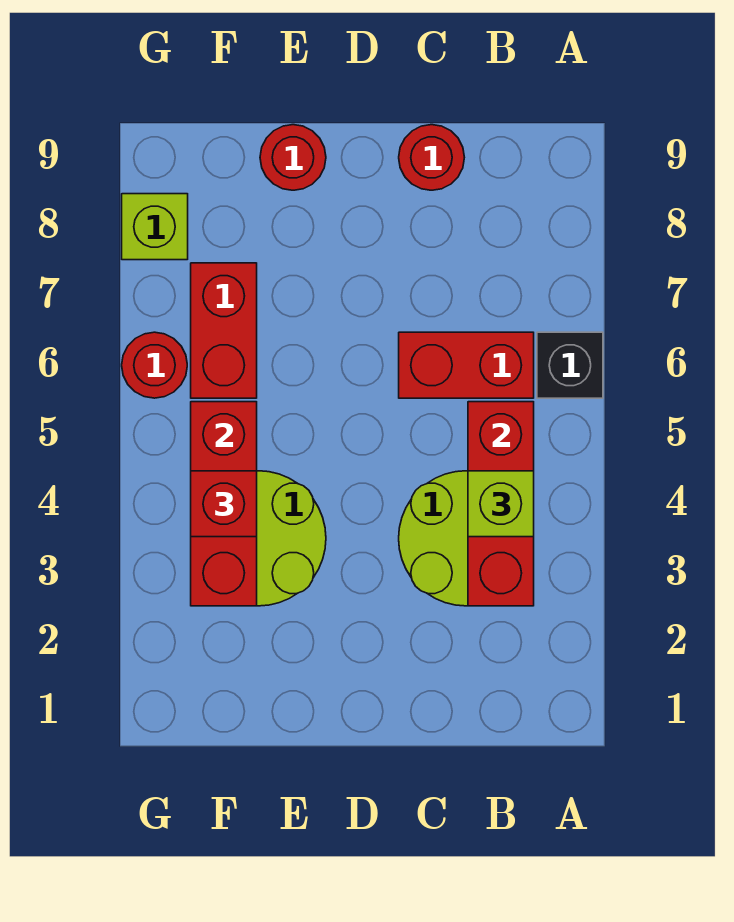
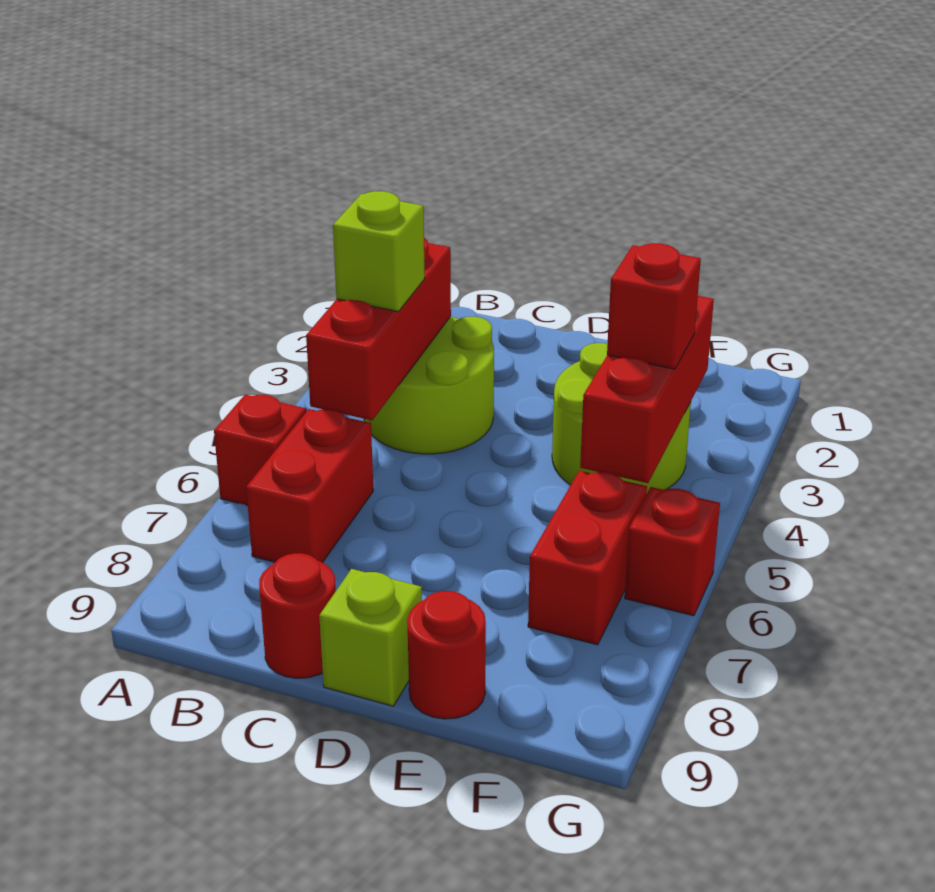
black brick A6 level 1 -> red brick A6 level 1
red brick B6:C6 level 1 -> red brick B6:B7 level 1
red round brick G6 level 1 -> red brick G6 level 1
lime brick G8 level 1 -> lime brick D9 level 1

